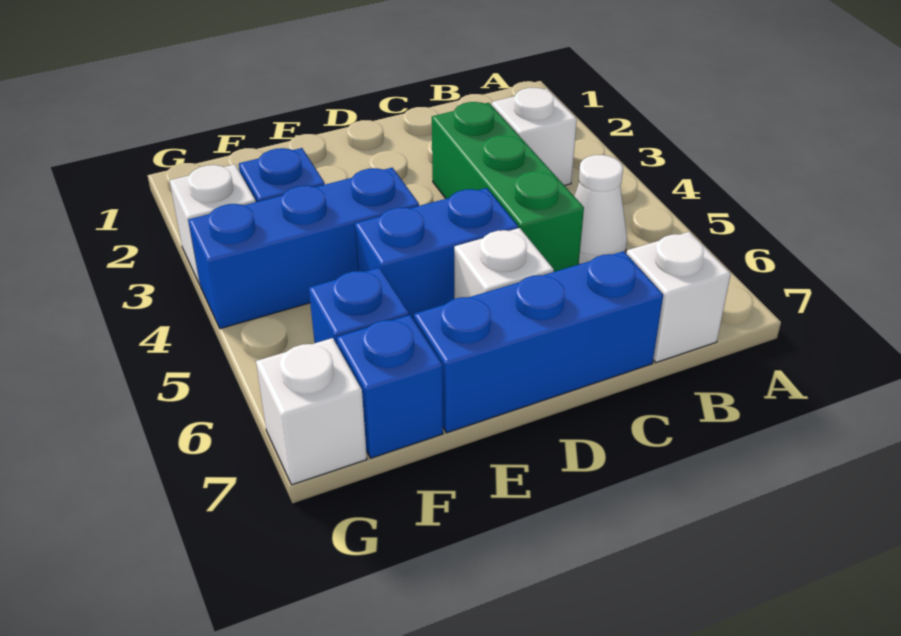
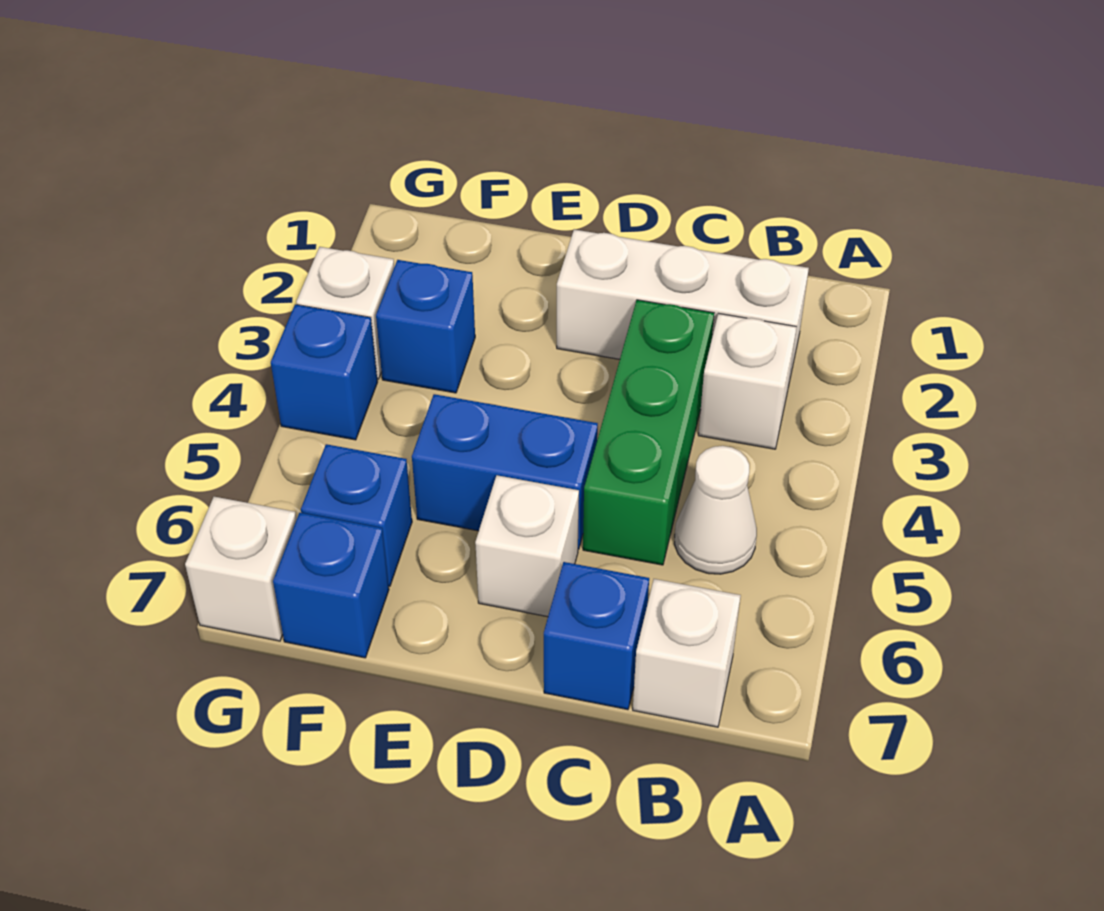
none -> white brick B2:D2 level 1
blue brick C7:E7 level 1 -> blue brick C7 level 1
blue brick E4:G4 level 1 -> blue brick G4 level 1

